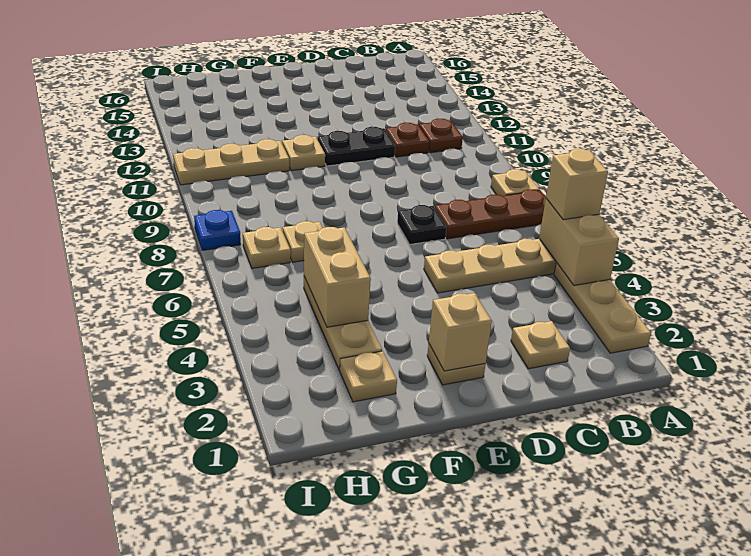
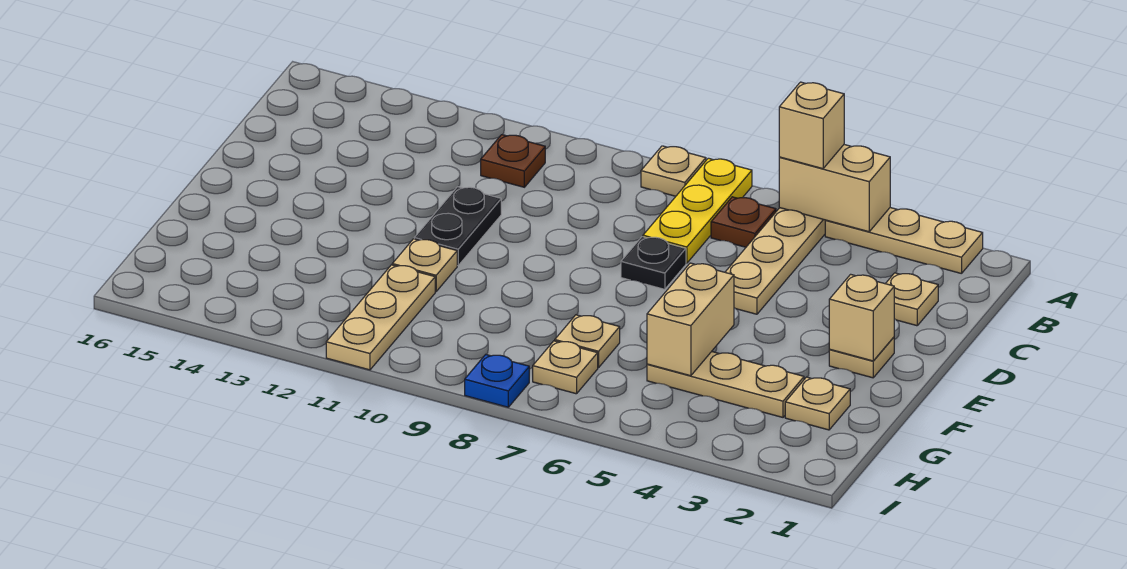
brown plate A7:C7 level 1 -> yellow plate A7:C7 level 1
brown plate C11 level 1 -> brown plate B6 level 1
tan brick G4:G5 level 2 -> tan brick F5:G5 level 2

